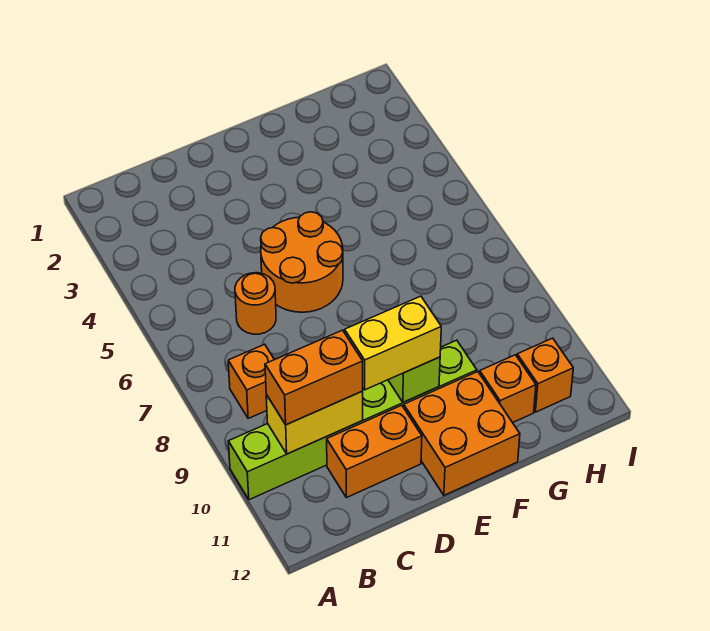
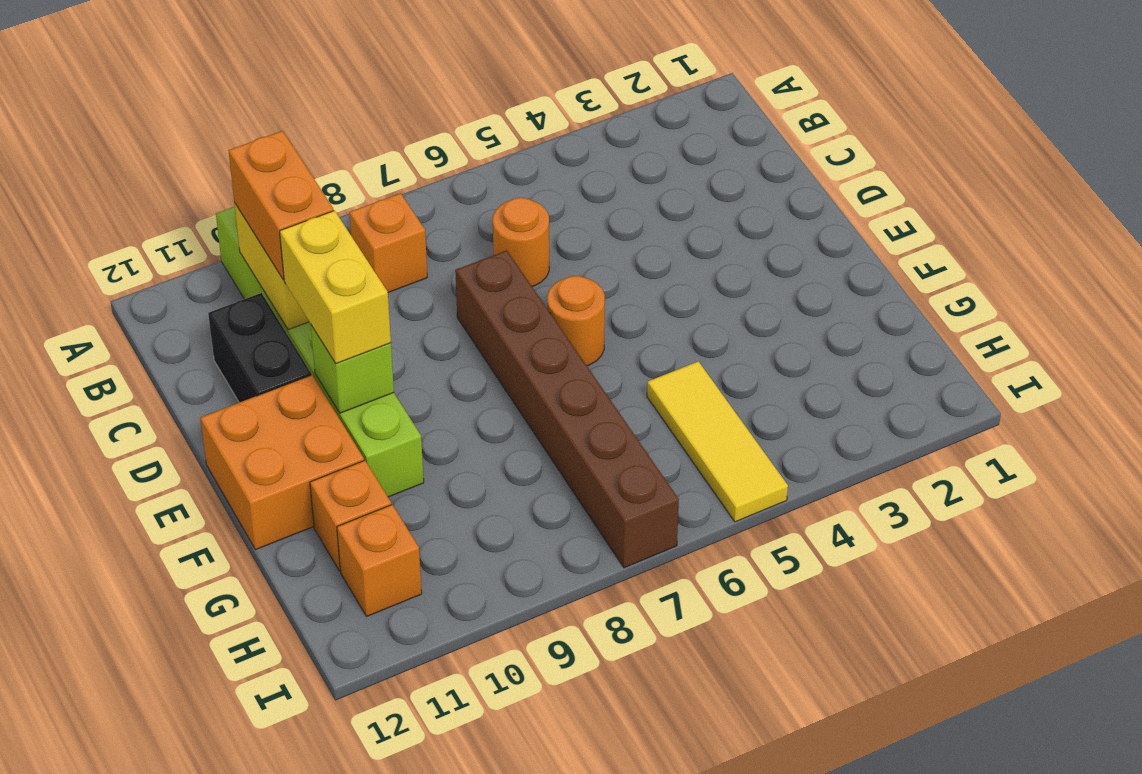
orange brick C11:D11 level 1 -> black brick C11:D11 level 1
orange round brick D5:E6 level 1 -> orange round brick E6 level 1
none -> brown brick D7:I7 level 1
none -> yellow tile G5:I5 level 1

